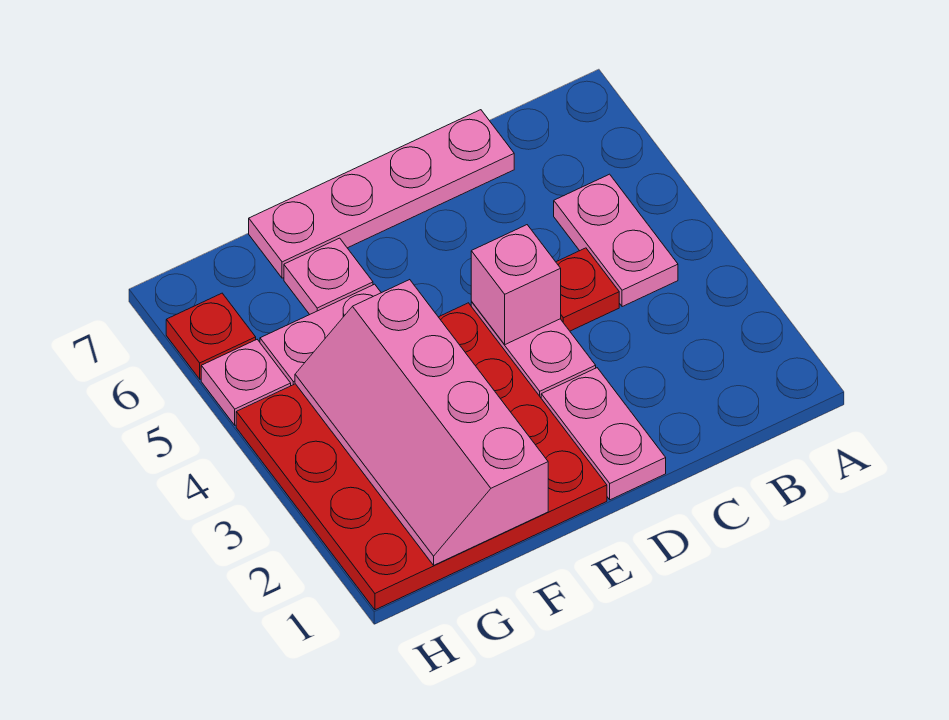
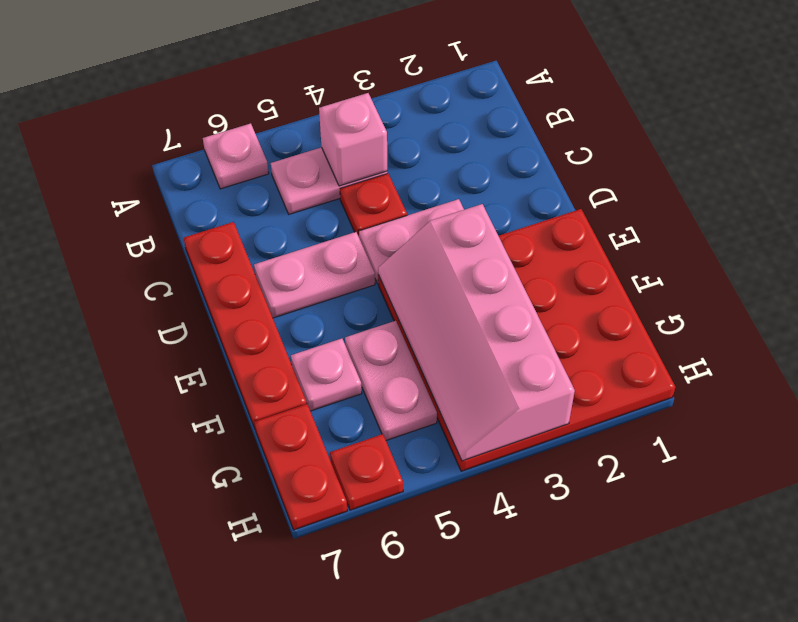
pink plate C7:F7 level 1 -> red plate C7:F7 level 1
pink plate D1:D2 level 1 -> pink plate D5:D6 level 1
pink brick D4 level 2 -> pink brick B4 level 2
pink slope F1:G4 level 2 top F -> pink slope E3:H4 level 2 top 3
none -> red plate G7:H7 level 1
pink plate H5 level 1 -> pink plate A6 level 1

